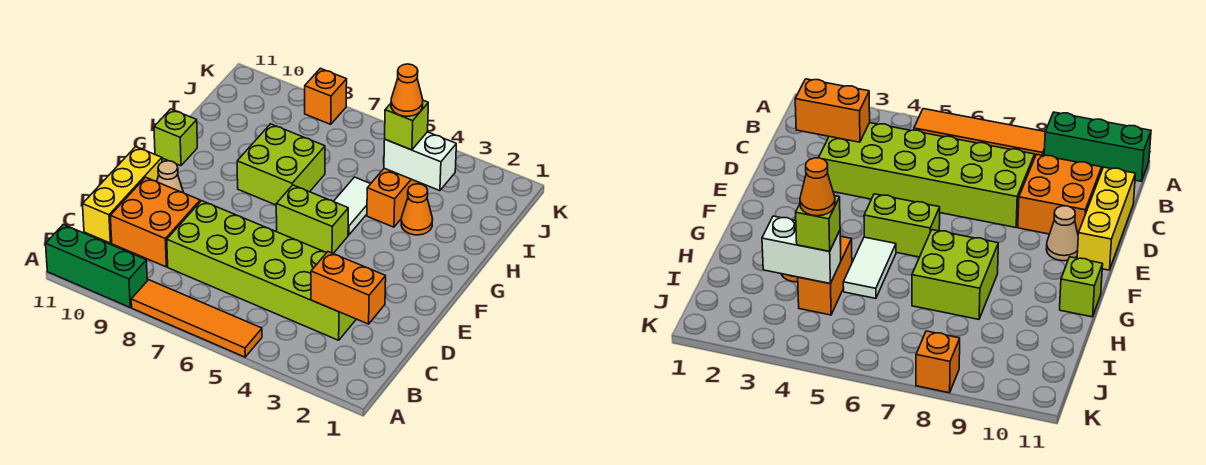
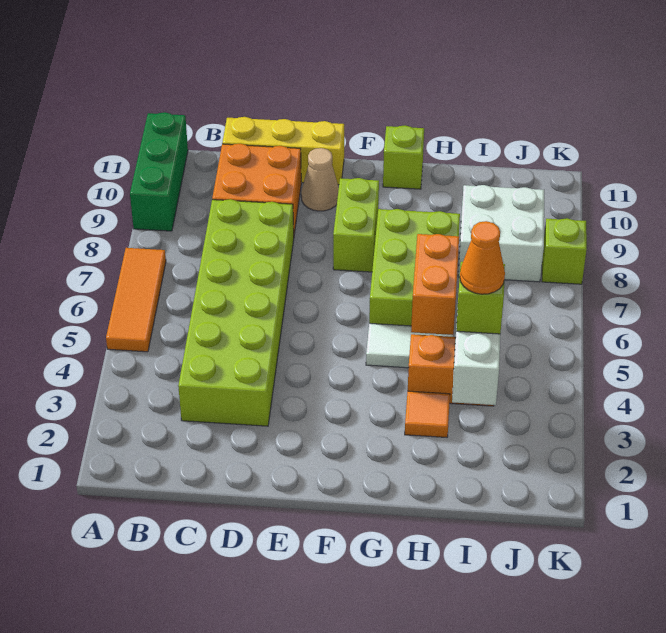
orange tile A5:A8 level 1 -> orange tile A5:A7 level 1
orange brick C2:C3 level 2 -> orange brick H5:H6 level 2
lime brick F5:F6 level 1 -> lime brick F8:F9 level 1
lime brick G7:H8 level 1 -> lime brick G6:H8 level 1
orange cone H3 level 1 -> orange tile H3 level 1
none -> white brick I8:J9 level 1
orange brick K8 level 1 -> lime brick K8 level 1

